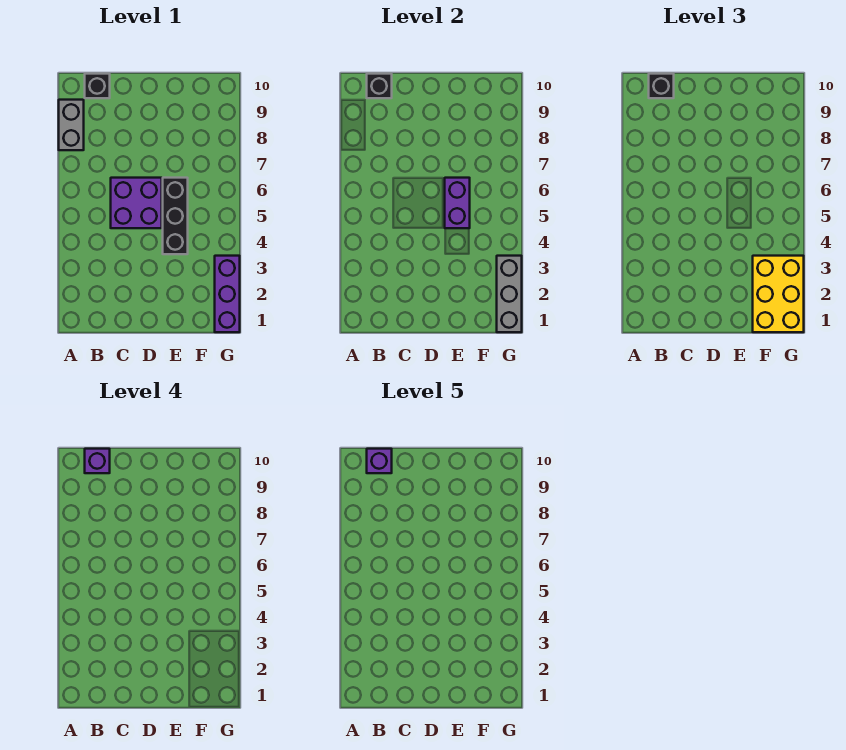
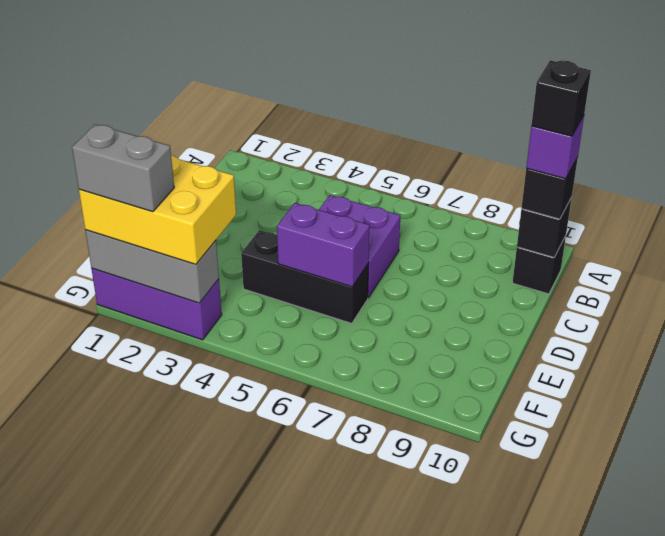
grey brick A8:A9 level 1 -> grey brick G1:G2 level 4
purple brick B10 level 5 -> black brick B10 level 5

